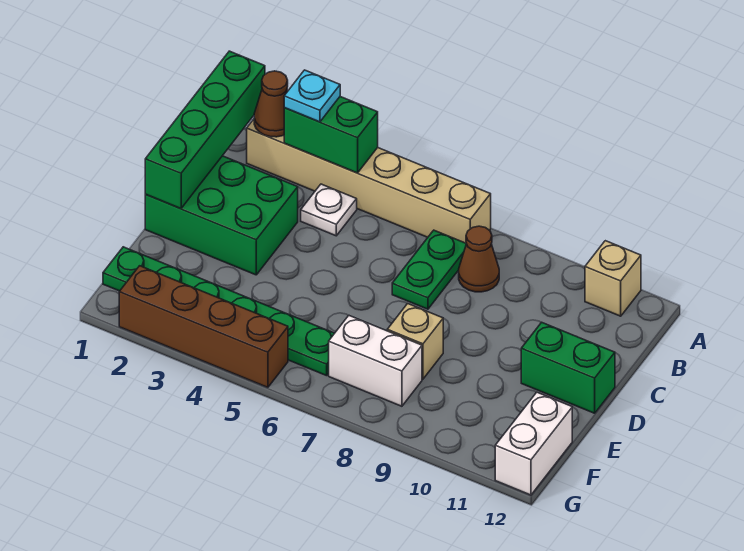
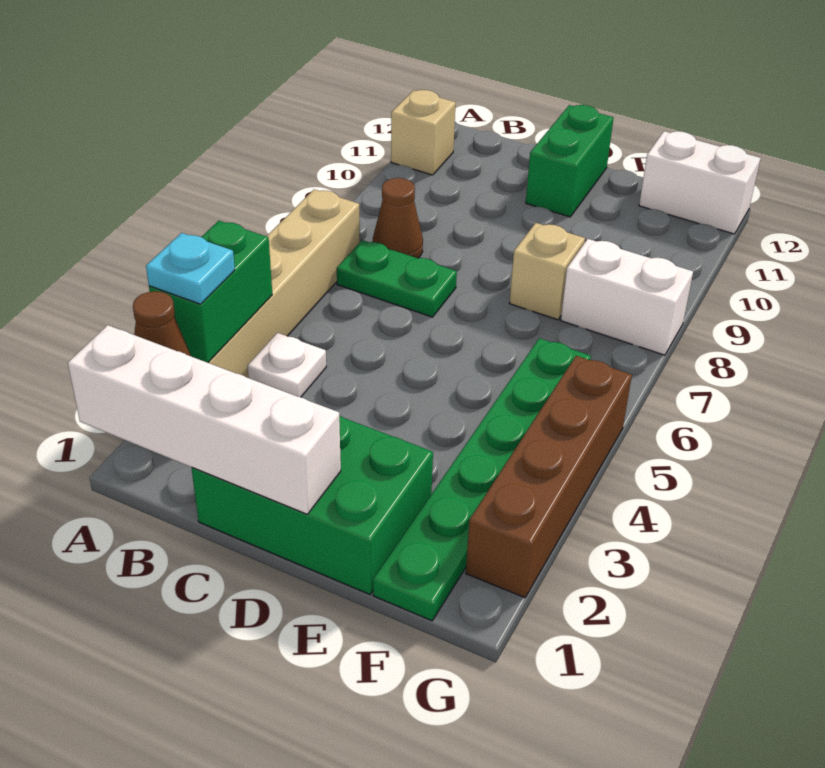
green brick A1:D1 level 2 -> white brick A1:D1 level 2
green brick C1:D3 level 1 -> green brick C1:E2 level 1
white brick F7:F8 level 1 -> white brick F8:G8 level 1

